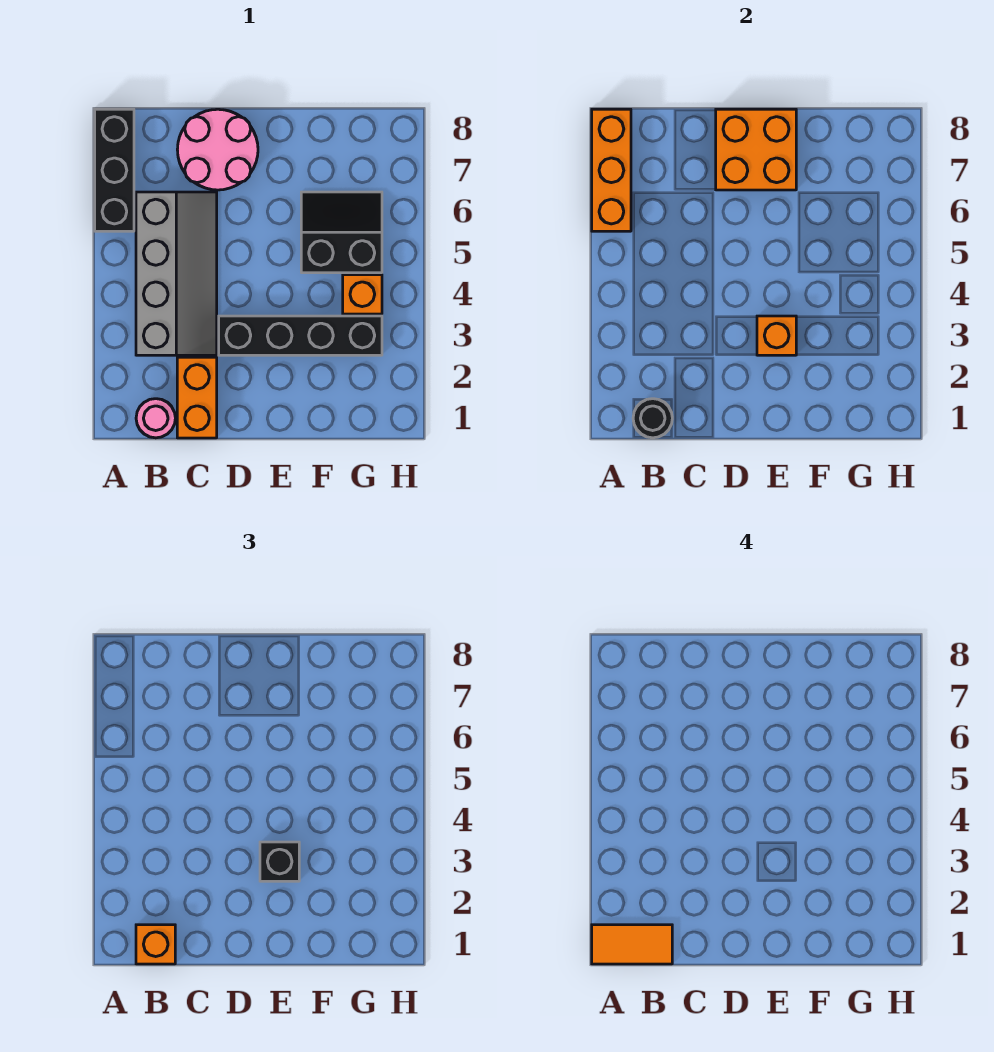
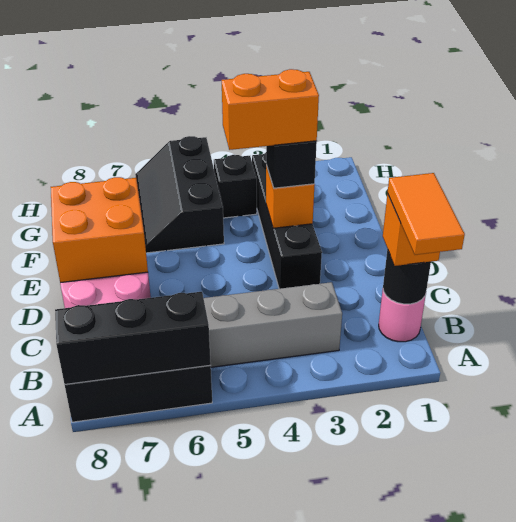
orange brick A6:A8 level 2 -> black brick A6:A8 level 2
orange brick C1:C2 level 1 -> orange brick E3:E4 level 4
black slope F5:G6 level 1 top 5 -> black slope F5:H6 level 1 top 5
orange brick G4 level 1 -> black brick G4 level 1

